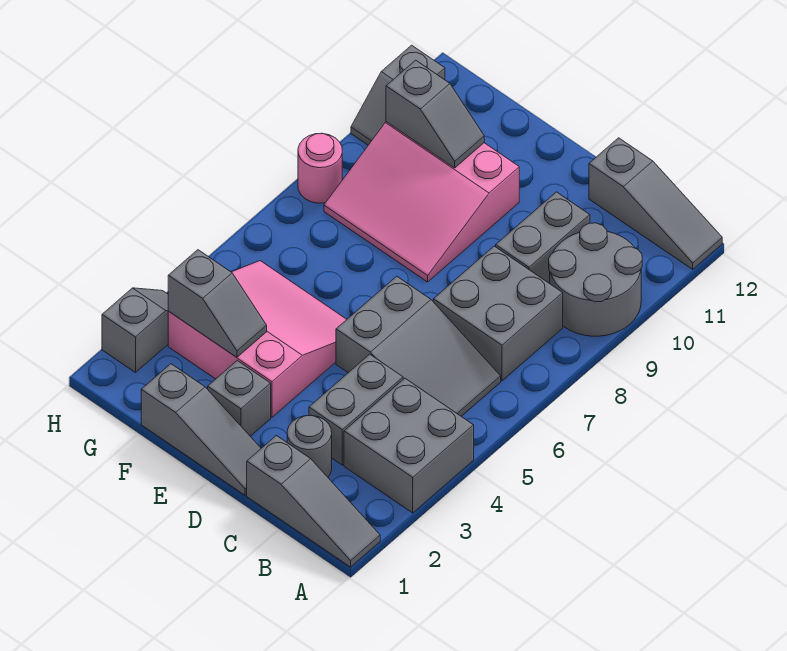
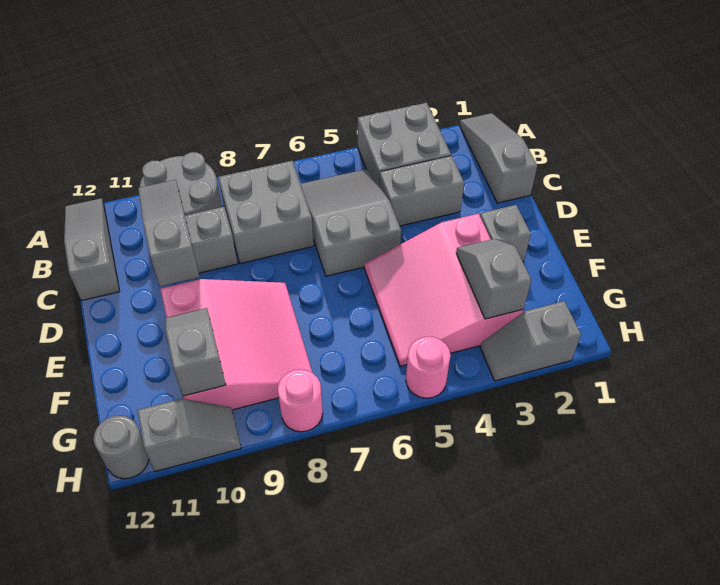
grey round brick C2 level 1 -> grey round brick H12 level 1
grey slope D1:F1 level 1 top F -> grey slope B10:D10 level 2 top D
none -> pink round brick H5 level 1

